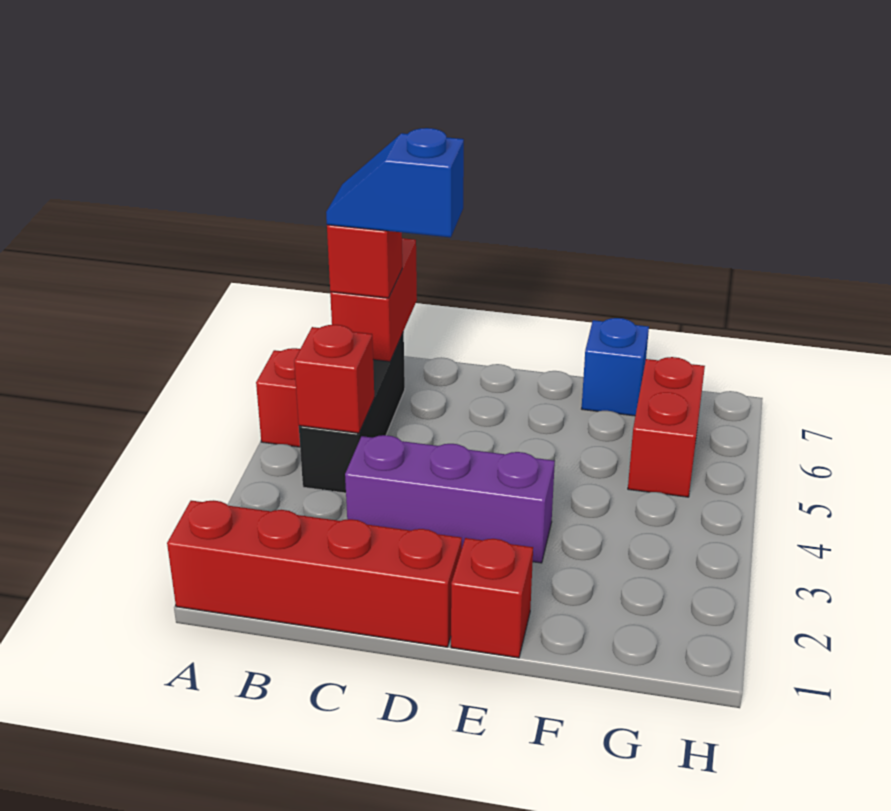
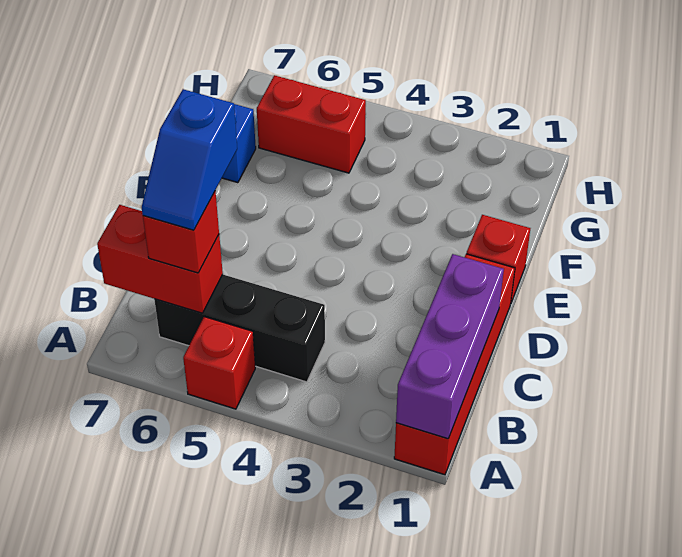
red brick B4 level 2 -> none
purple brick C3:E3 level 1 -> purple brick A1:C1 level 2

